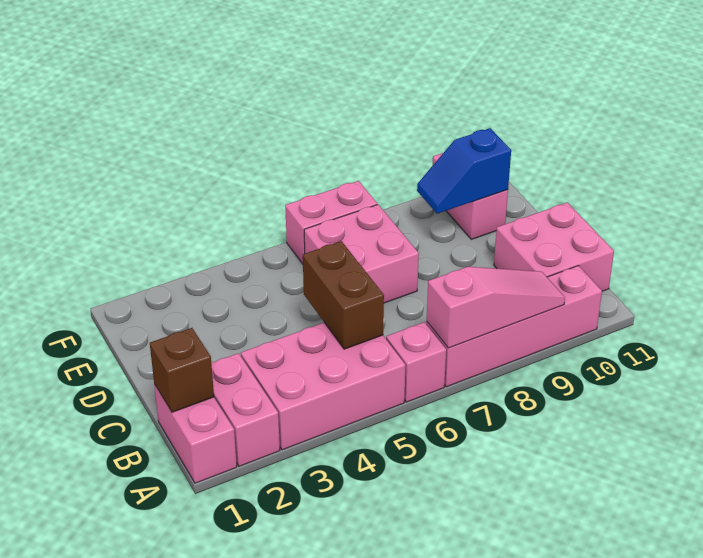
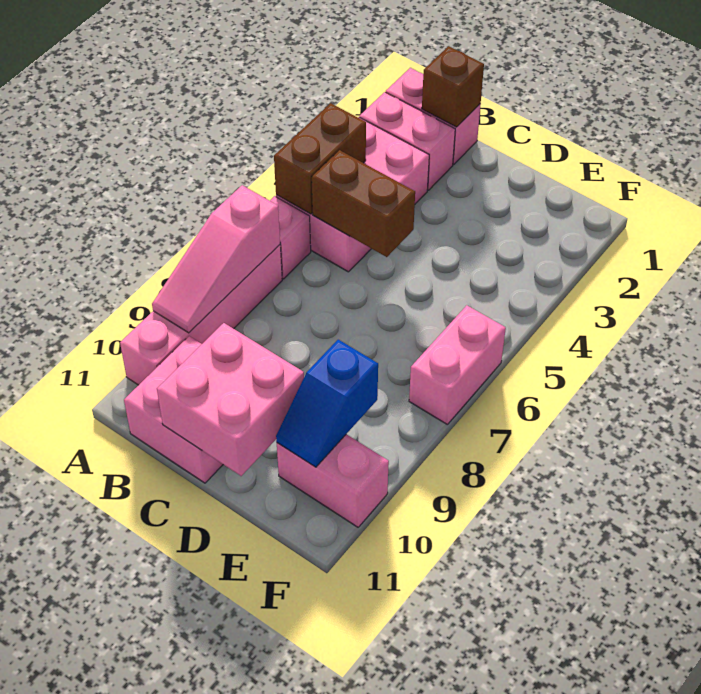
none -> brown brick A4:A5 level 2
pink brick D6:E7 level 1 -> pink brick C10:D11 level 2
blue slope E9:E10 level 2 top 10 -> blue slope E9:E10 level 2 top 9

